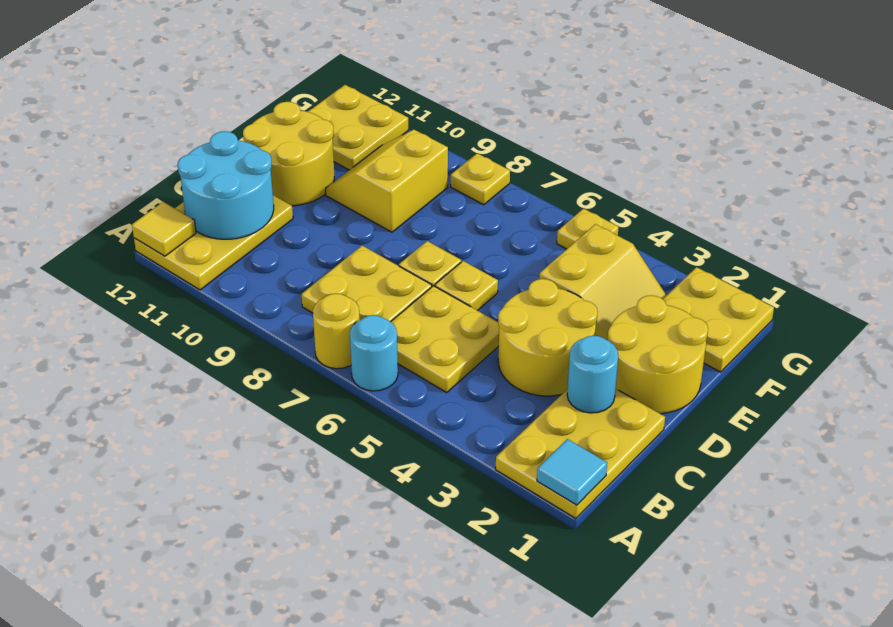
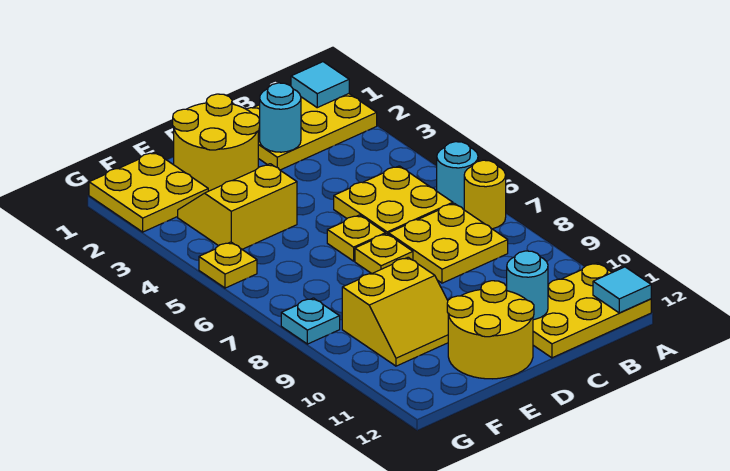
yellow tile A12 level 2 -> cyan tile A12 level 2
cyan round brick B11:C12 level 2 -> cyan round brick C11 level 2
yellow round brick C3:D4 level 1 -> none
yellow plate F11:G12 level 1 -> none
yellow plate G8 level 1 -> cyan plate G8 level 1

